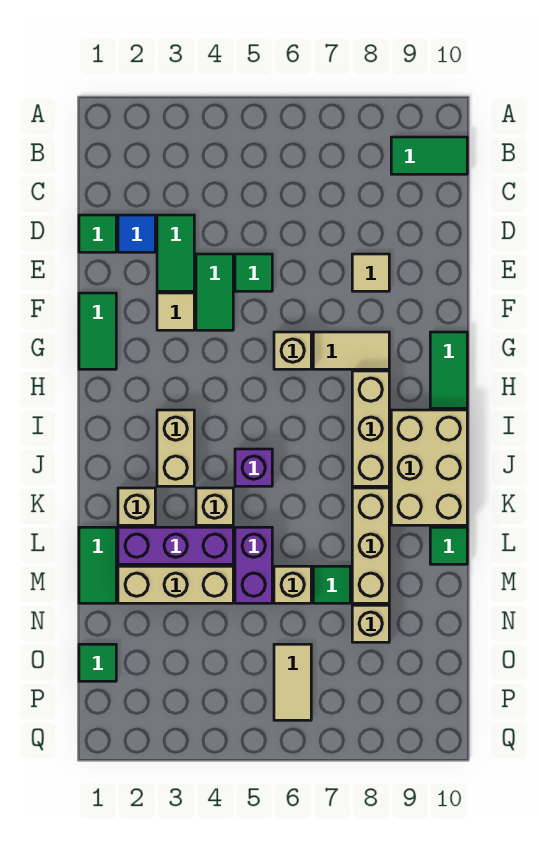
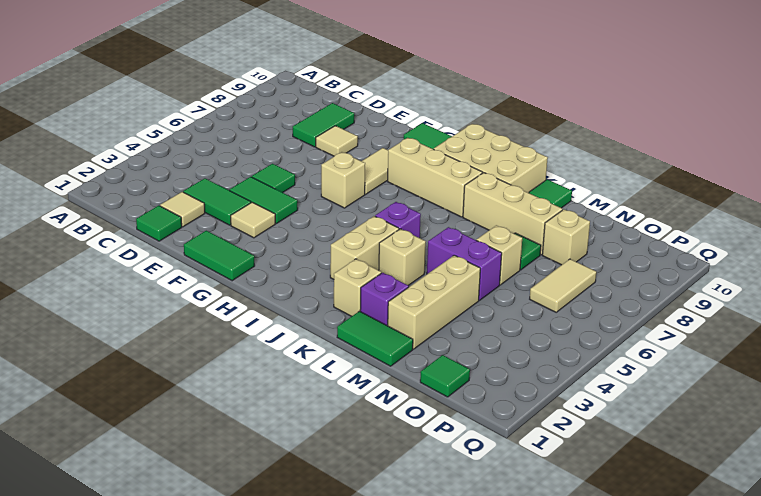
green tile B9:B10 level 1 -> green tile D8:D9 level 1
blue tile D2 level 1 -> tan tile D2 level 1
tan brick I3:J3 level 1 -> tan brick J3:J4 level 1
purple brick L2:L4 level 1 -> purple brick L2 level 1
tan tile O6:P6 level 1 -> tan tile O6:O7 level 1

